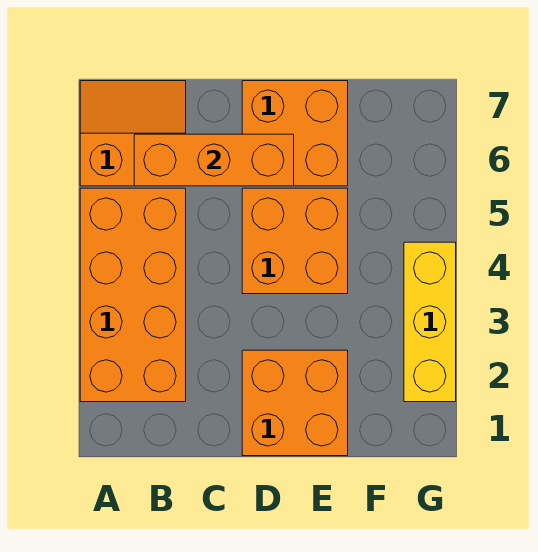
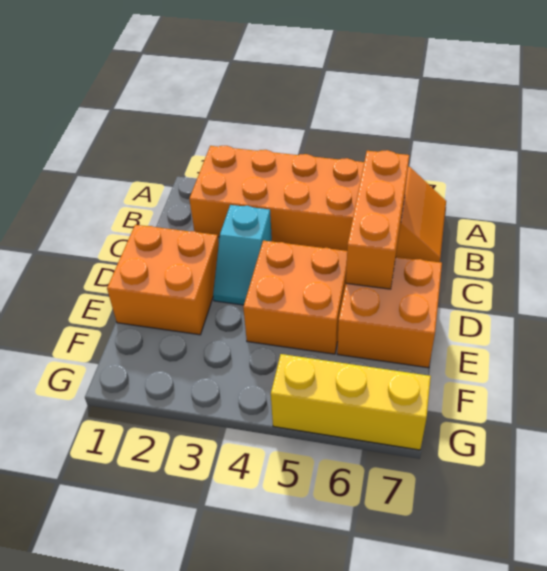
none -> cyan slope C3:D3 level 1 top C
yellow brick G2:G4 level 1 -> yellow brick G5:G7 level 1

